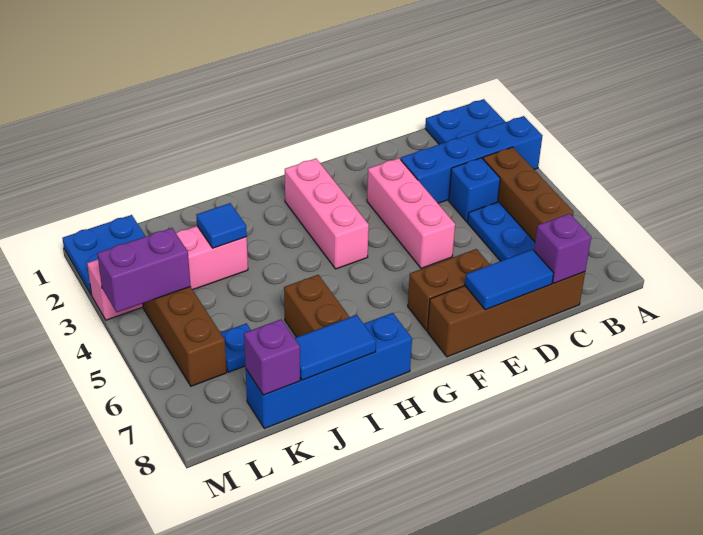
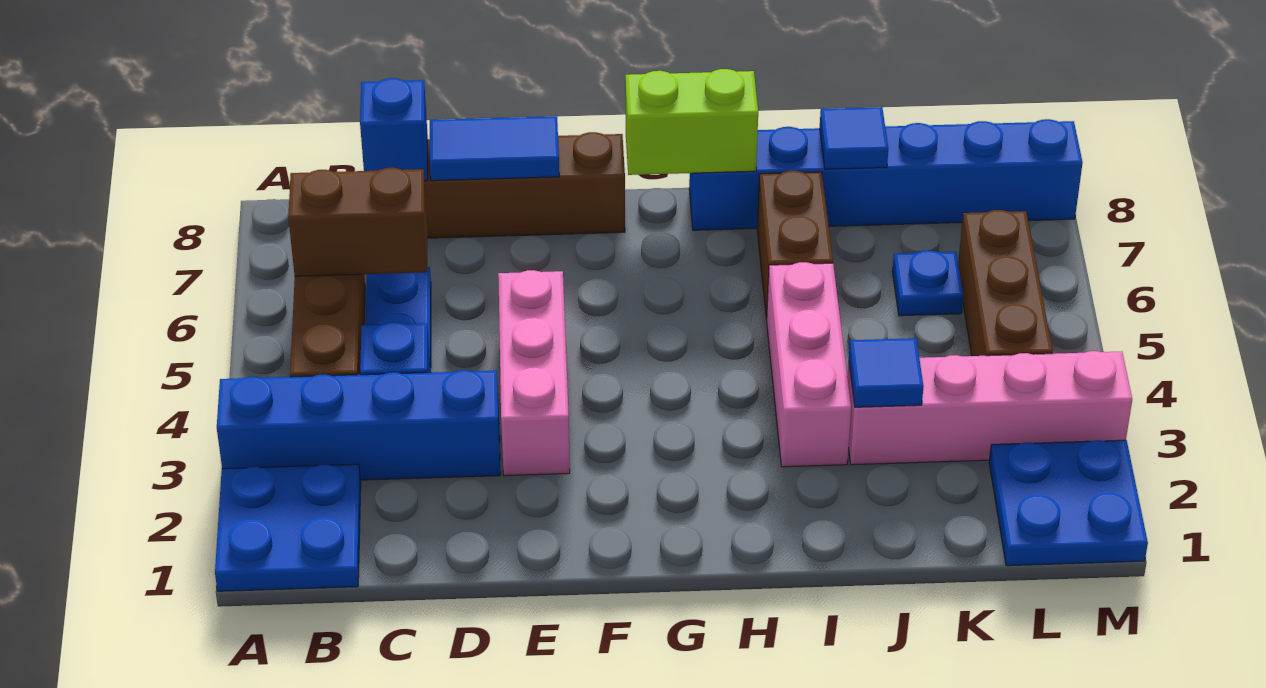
purple brick C8 level 2 -> blue brick C8 level 2
brown brick E7:F7 level 1 -> brown brick B6:C6 level 2
pink brick G2:G4 level 1 -> pink brick I3:I5 level 1
none -> lime brick G8:H8 level 2
blue brick H8:K8 level 1 -> blue brick H8:M8 level 1
blue tile I8:J8 level 2 -> blue tile J8 level 2
purple brick K8 level 2 -> none
purple brick L4:M4 level 2 -> none

